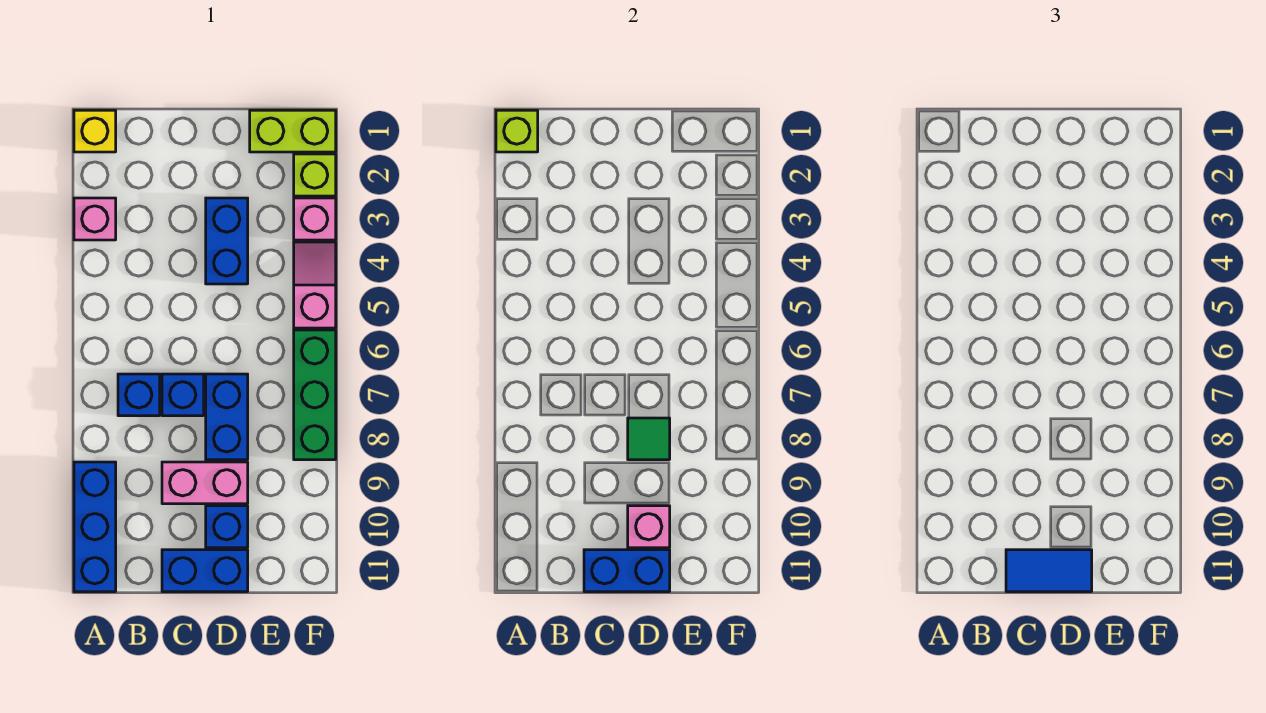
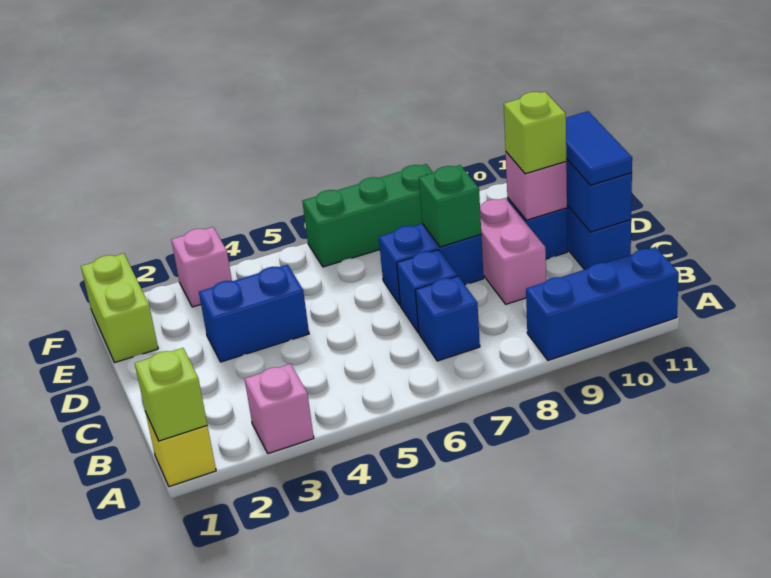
green tile D8 level 2 -> green brick D8 level 2
lime brick F2 level 1 -> lime brick D10 level 3
pink slope F4:F5 level 1 top 5 -> none

